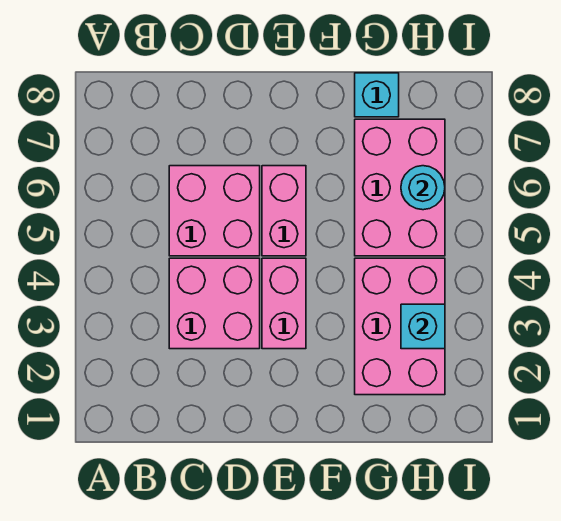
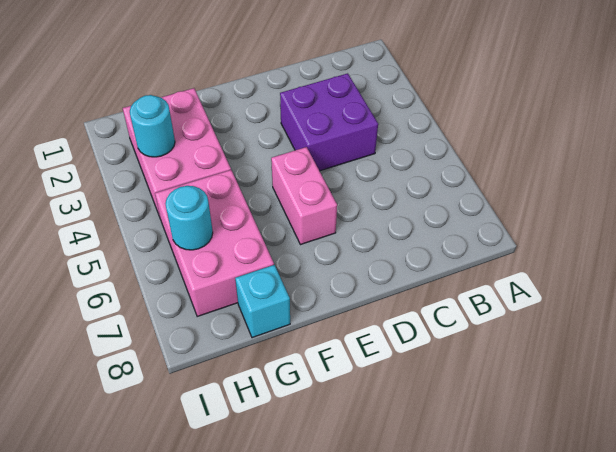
pink brick C3:D4 level 1 -> purple brick C3:D4 level 1
pink brick C5:D6 level 1 -> none
pink brick E3:E4 level 1 -> none
cyan brick H3 level 2 -> cyan round brick H3 level 2

